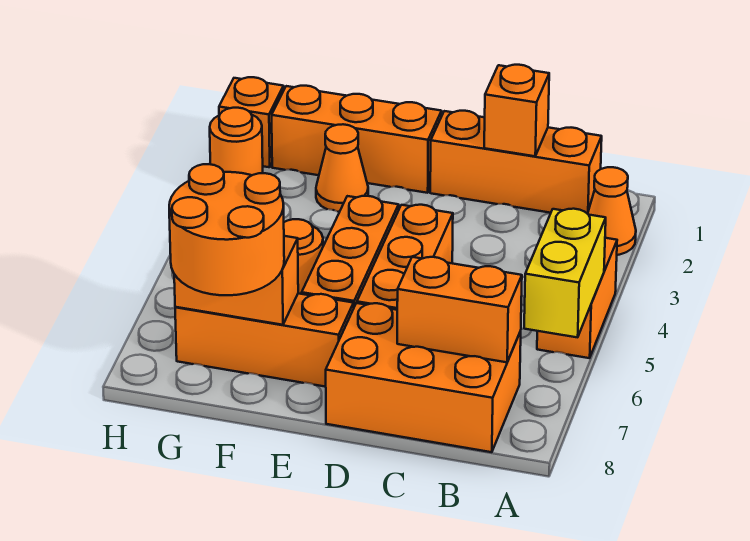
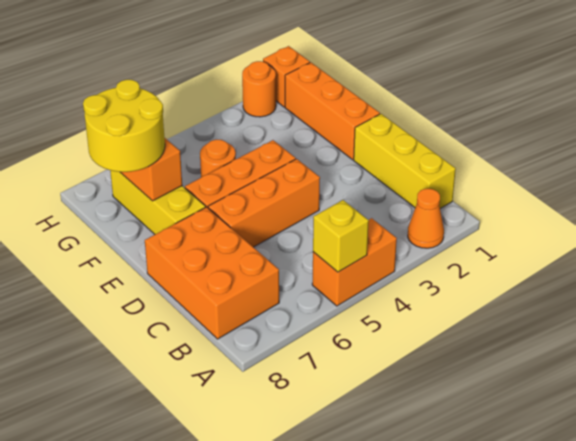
yellow brick A5:A6 level 2 -> yellow brick A5 level 2
orange brick B1:D1 level 1 -> yellow brick B1:D1 level 1
orange brick B7:C7 level 2 -> none
orange brick C1 level 2 -> none
orange brick E7:G7 level 1 -> yellow brick E7:G7 level 1
orange cone F2 level 1 -> none
orange round brick F7:G8 level 3 -> yellow round brick F7:G8 level 3

